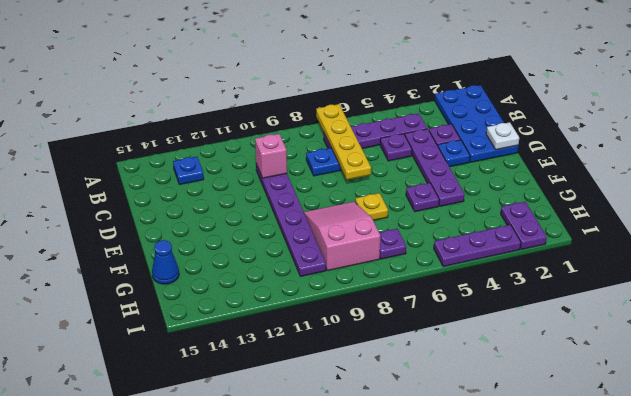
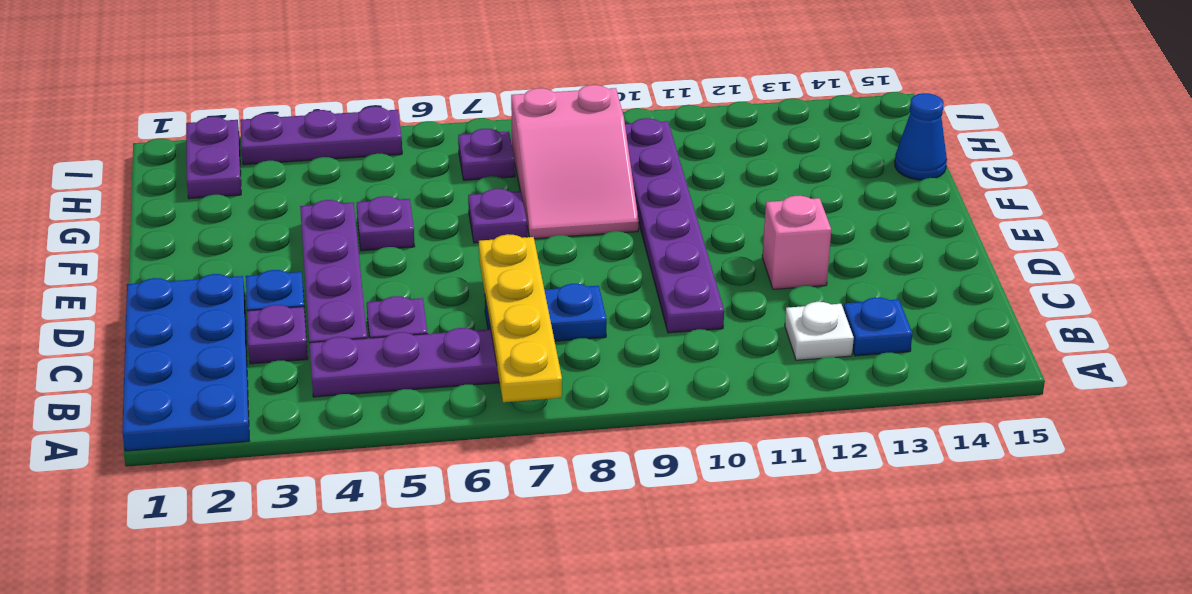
pink brick C10 level 2 -> pink brick D12 level 1
white plate D1 level 2 -> white plate B12 level 1
yellow plate F7 level 1 -> purple plate F7 level 1

